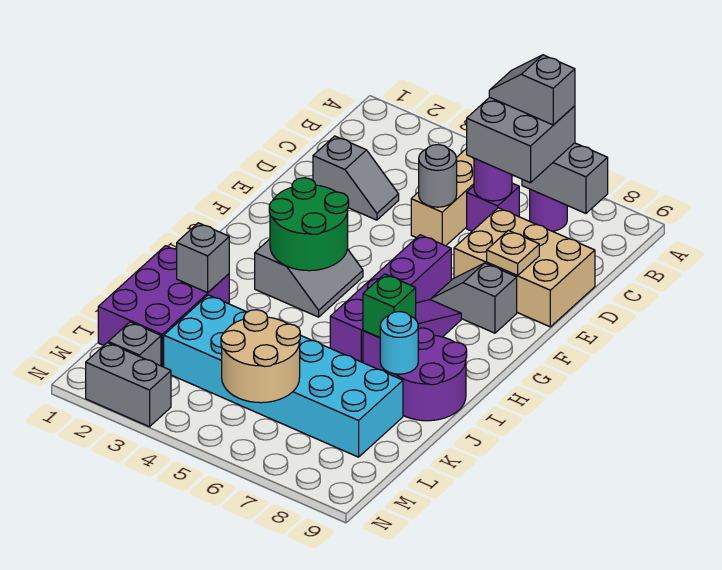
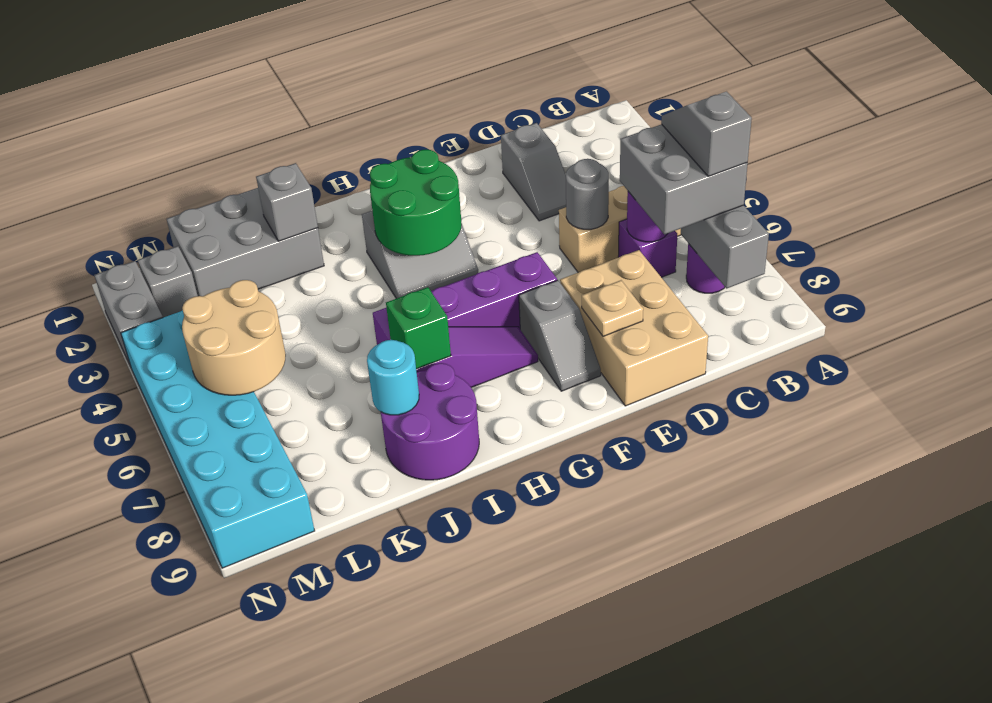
grey slope F7:F8 level 1 top 8 -> grey slope F7:F8 level 1 top 7
purple brick J1:L2 level 1 -> grey brick J1:L2 level 1
cyan brick K3:L8 level 1 -> cyan brick M4:N9 level 1

